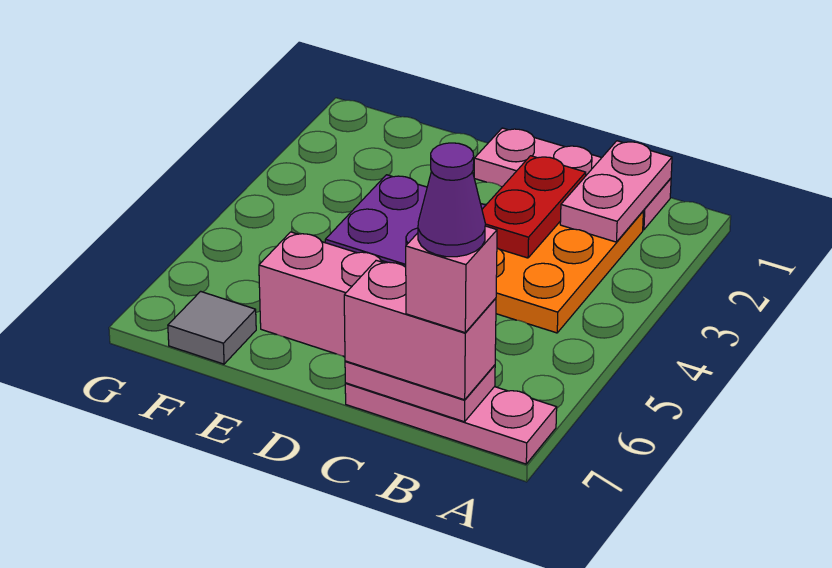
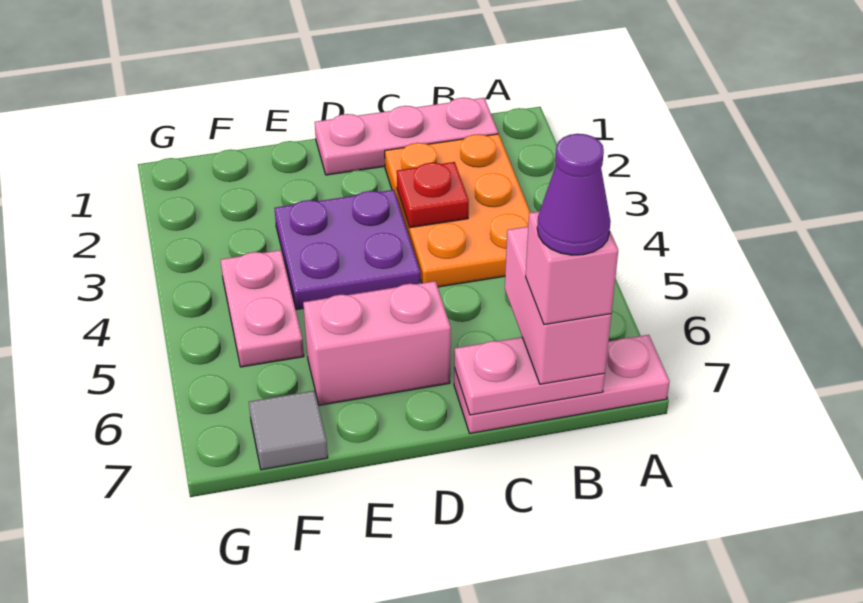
pink plate B1:B2 level 2 -> pink plate F4:F5 level 1
pink brick B7:C7 level 3 -> pink brick B6:B7 level 3
red plate C2:C3 level 2 -> red plate C3 level 2

